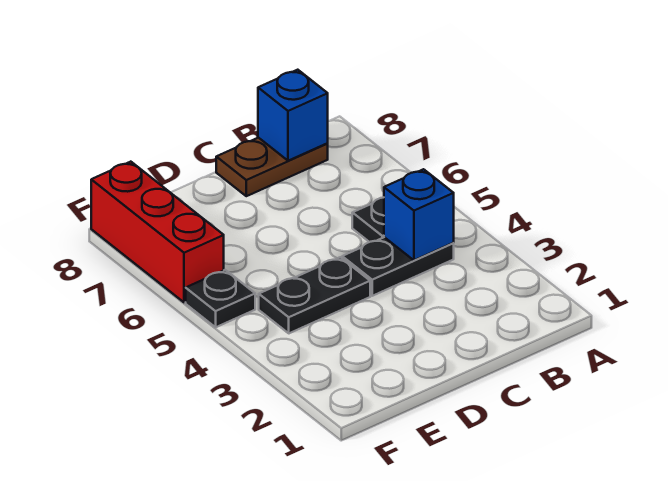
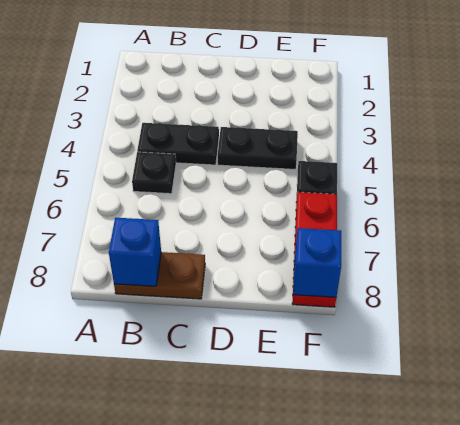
blue brick B4 level 2 -> blue brick F8 level 2
red brick F6:F8 level 1 -> red plate F6:F8 level 1

